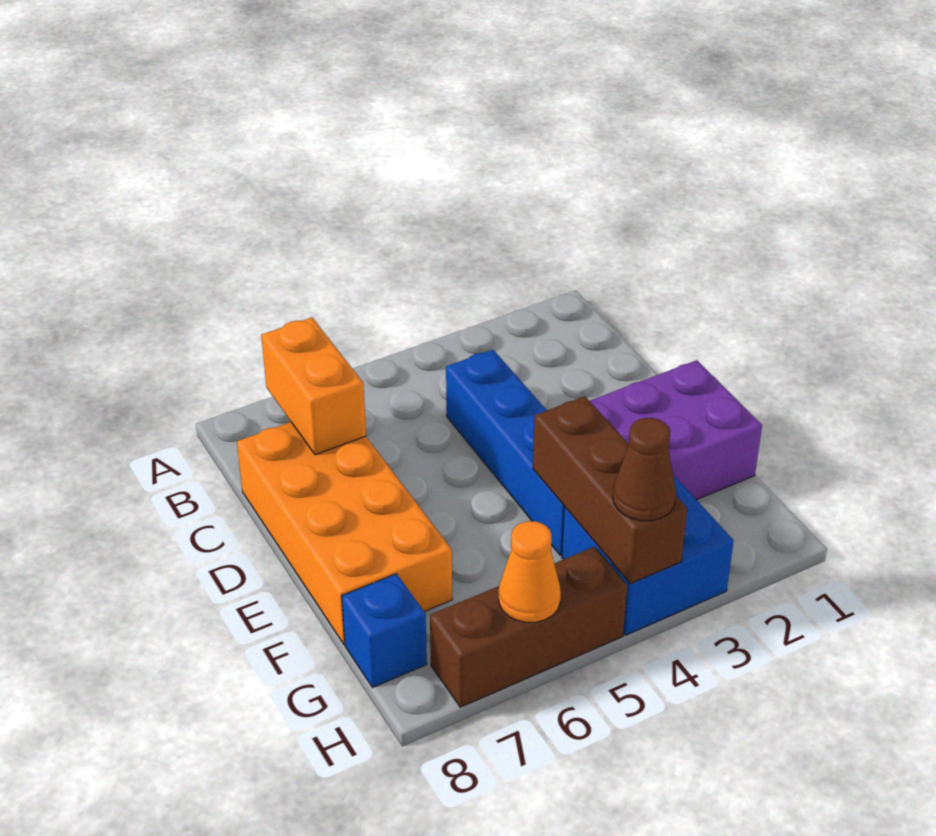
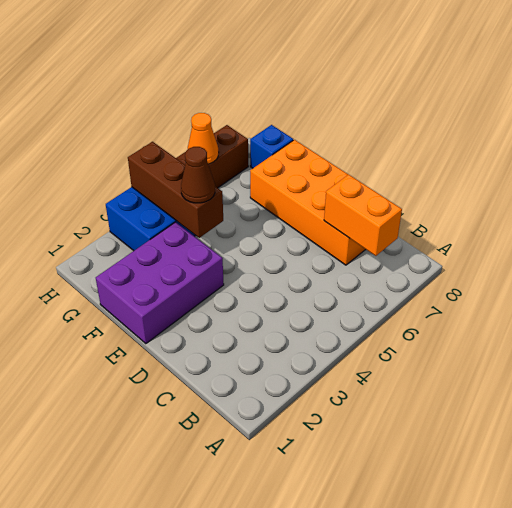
blue brick C4:F4 level 1 -> none
brown cone H4 level 3 -> brown cone F4 level 3

